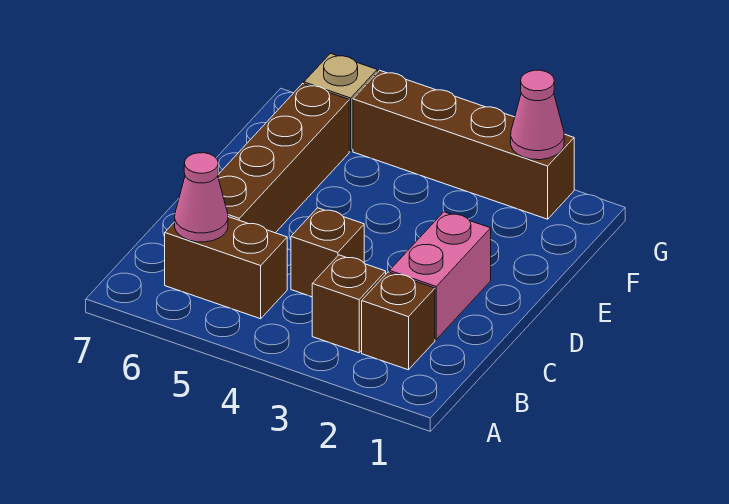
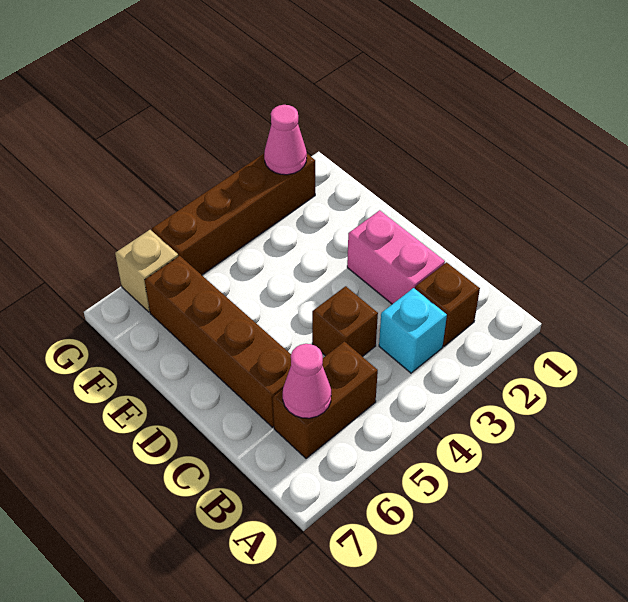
brown brick B3 level 1 -> cyan brick B3 level 1

